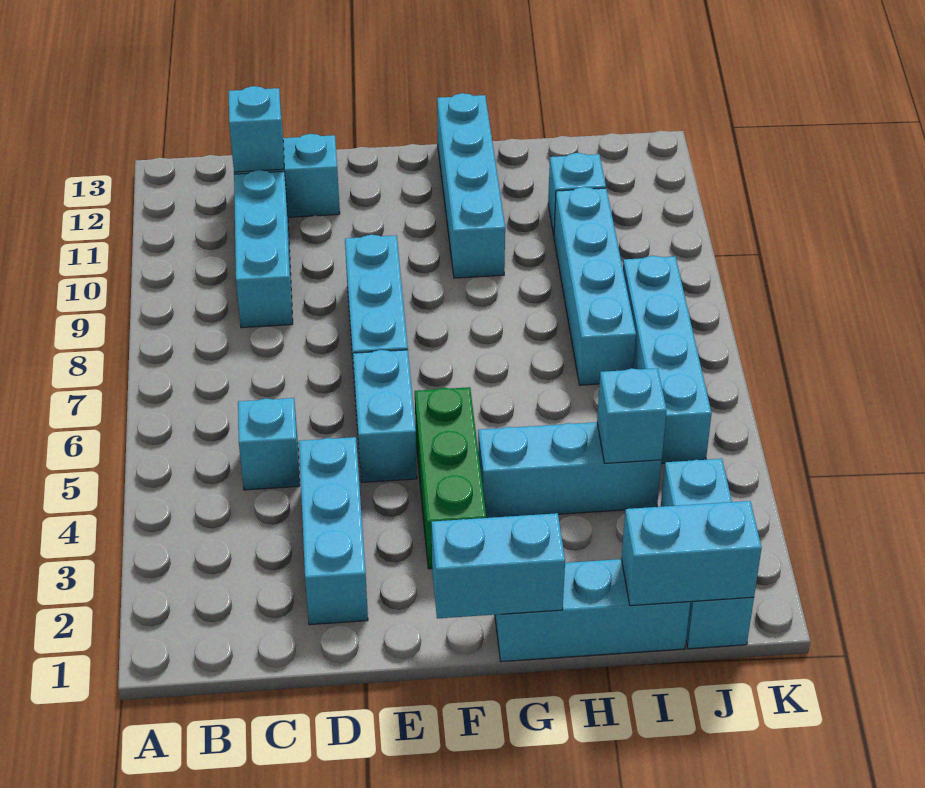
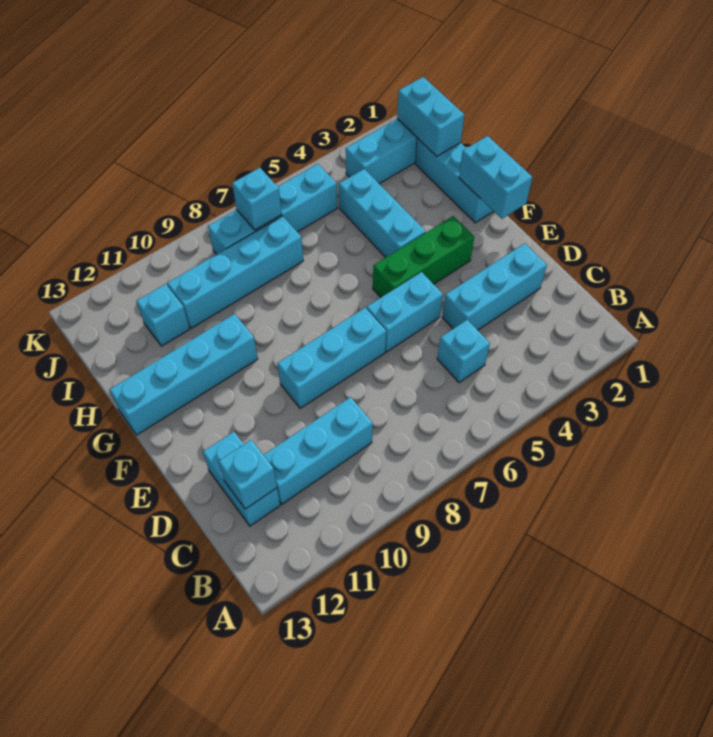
cyan brick I4 level 2 -> cyan brick J7 level 2

